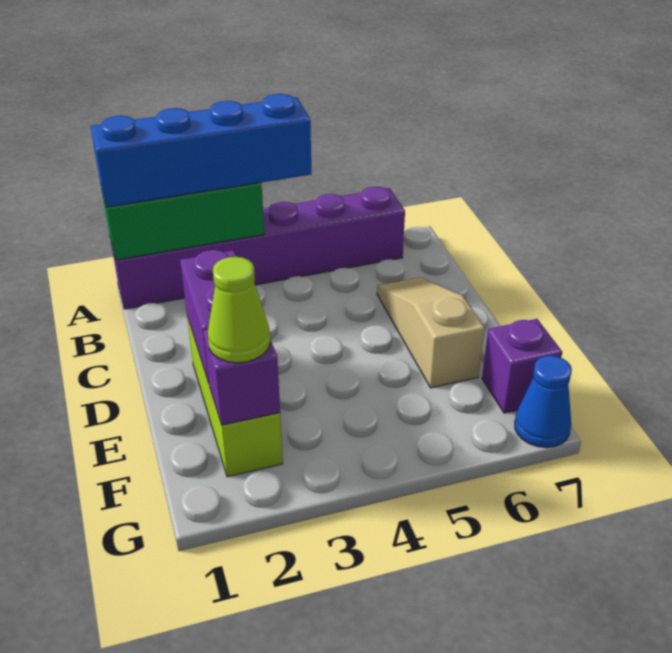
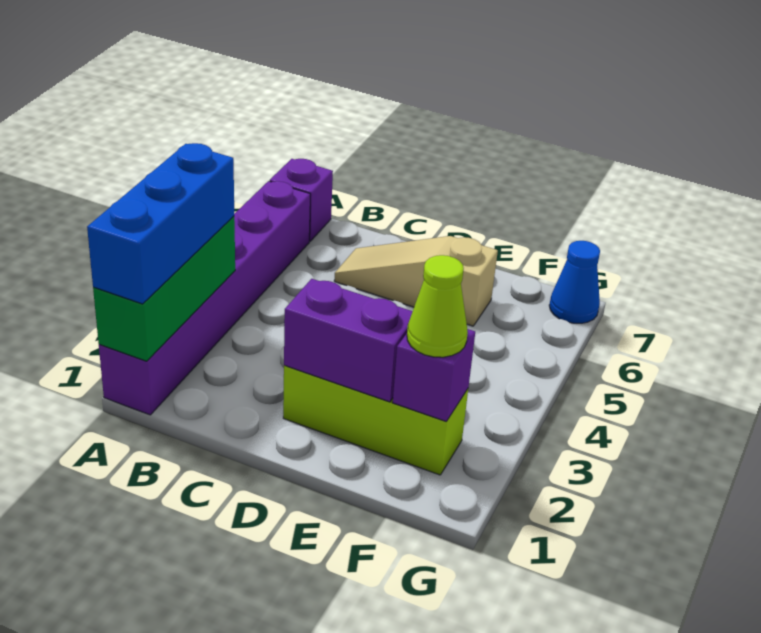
blue brick A1:A4 level 3 -> blue brick A1:A3 level 3
purple brick F7 level 1 -> purple brick A7 level 1

